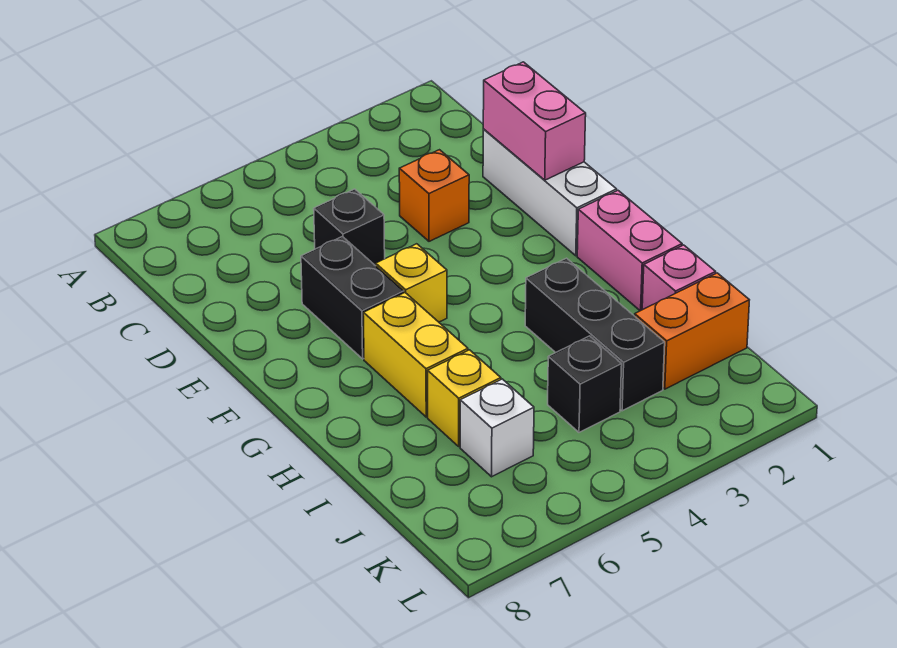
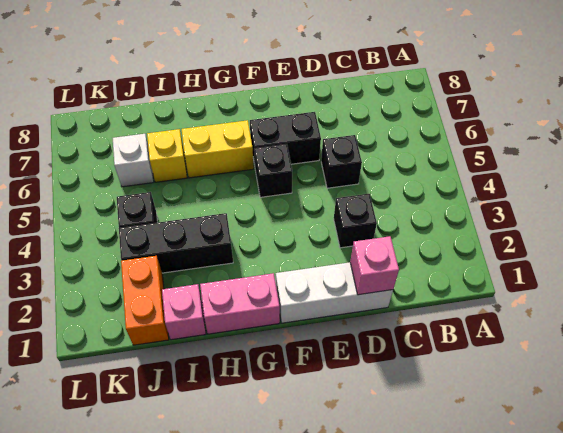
pink brick D1:E1 level 2 -> pink brick D1 level 2
orange brick D3 level 1 -> black brick D3 level 1
yellow brick F5 level 1 -> black brick F5 level 1

